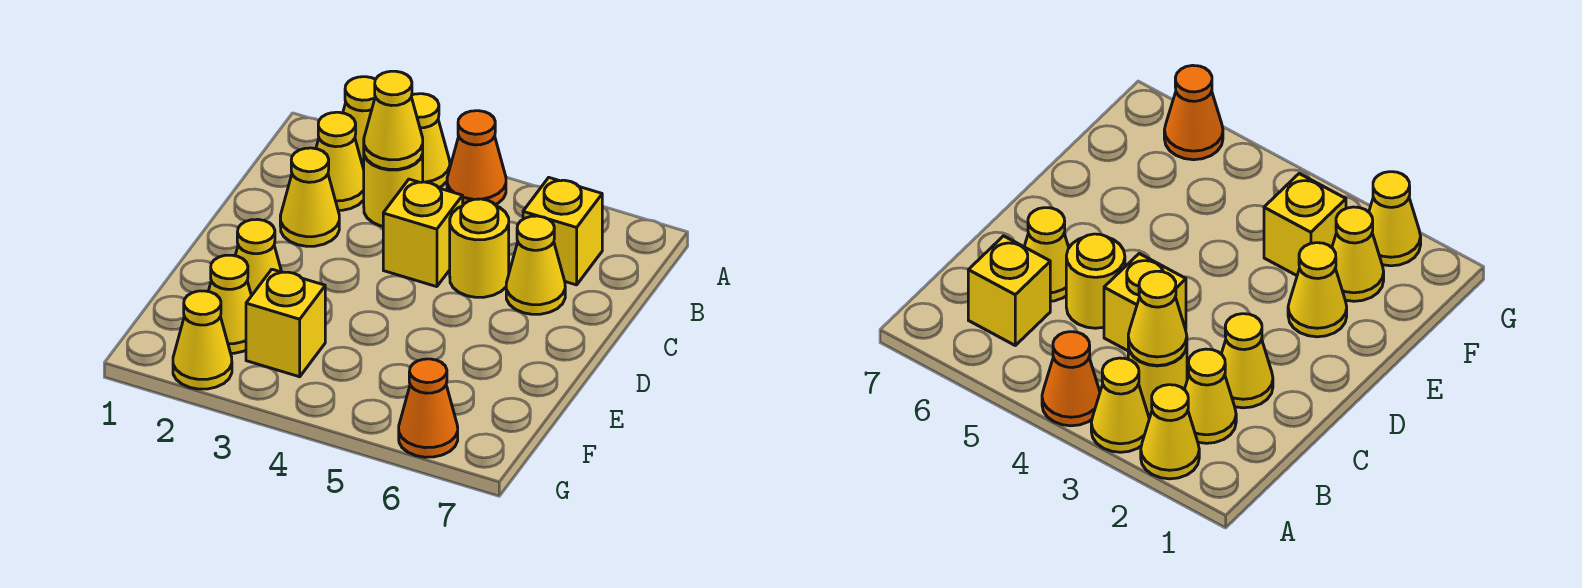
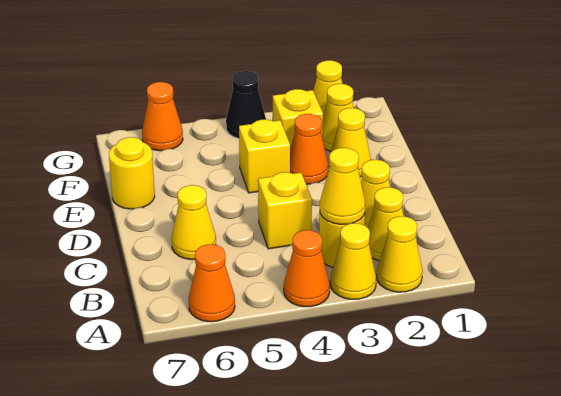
none -> orange cone A6 level 1
yellow brick B6 level 1 -> yellow brick E4 level 1
yellow round brick C5 level 1 -> yellow round brick E7 level 1
none -> orange cone E3 level 1
none -> black cone G4 level 1

